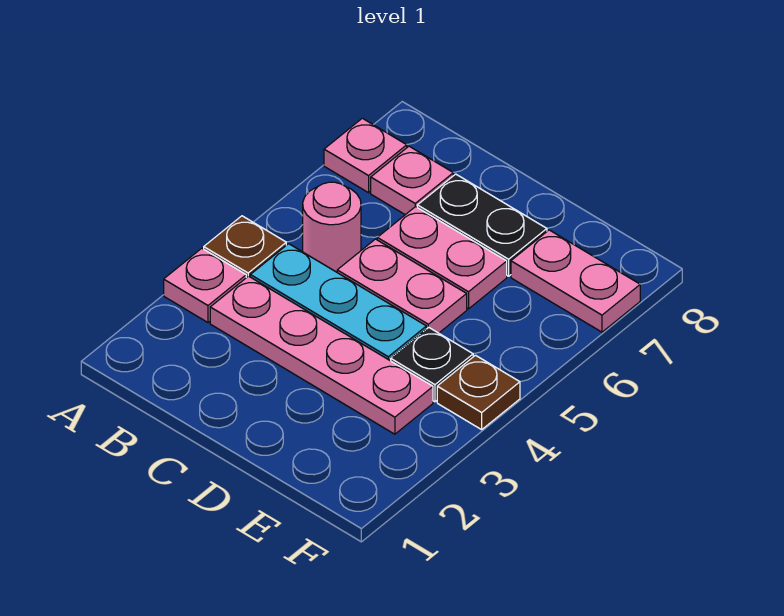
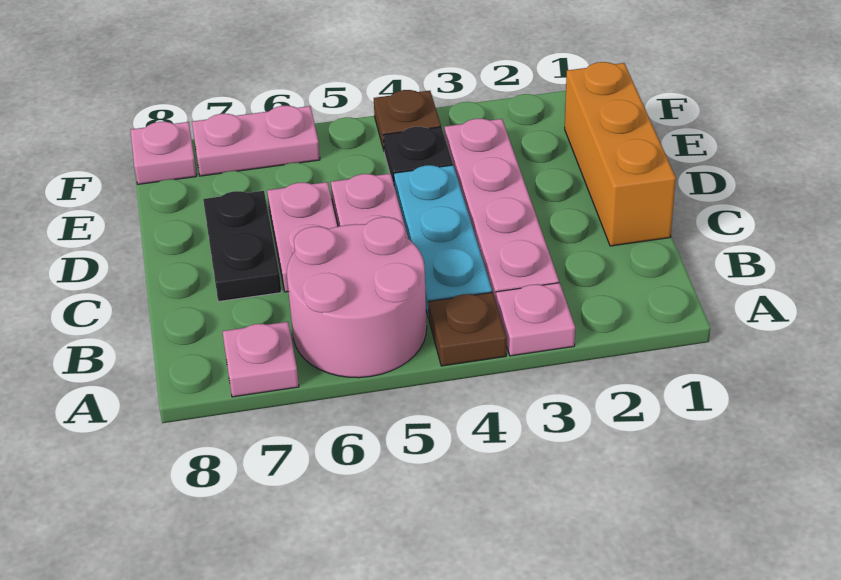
pink round brick B5 level 1 -> pink round brick A5:B6 level 1
pink plate B7 level 1 -> pink plate F8 level 1
none -> orange brick C1:E1 level 1
pink plate E7:F7 level 1 -> pink plate F6:F7 level 1

